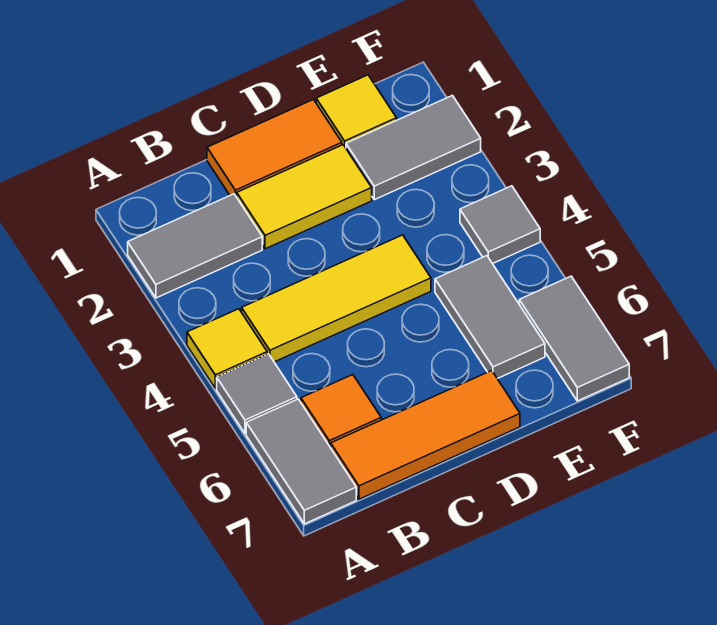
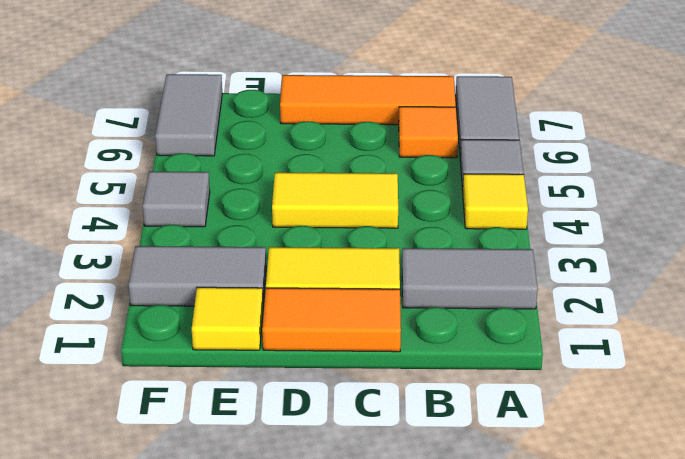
yellow tile B4:D4 level 1 -> yellow tile C4:D4 level 1
grey tile E5:E6 level 1 -> none

